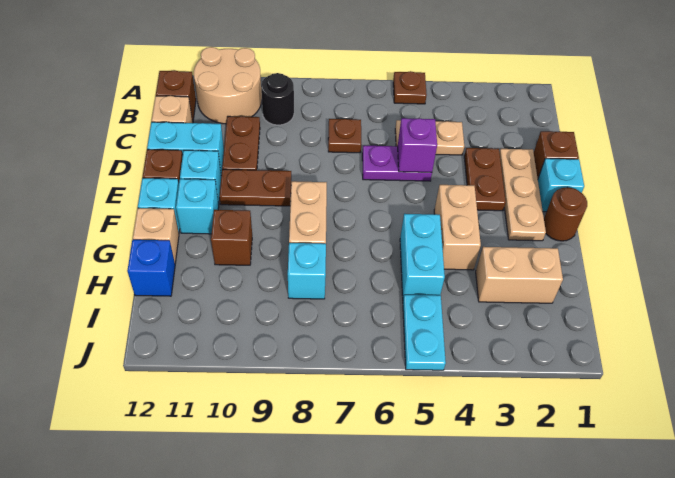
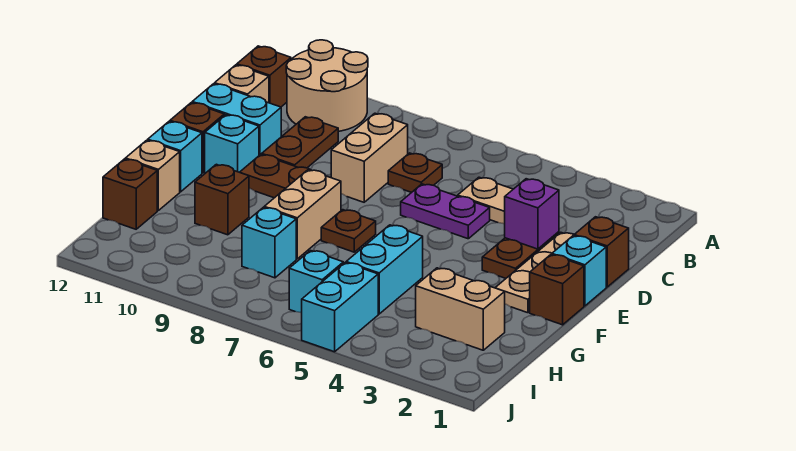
brown plate A5 level 1 -> brown plate F7 level 1
black round brick B9 level 1 -> none
purple brick D5 level 2 -> purple brick D3 level 2
brown round brick F1 level 1 -> brown brick F1 level 1
tan brick F4:G4 level 1 -> tan brick C8:D8 level 1
cyan brick F11 level 1 -> cyan brick I6 level 1
blue brick H12 level 1 -> brown brick H12 level 1
cyan plate I5:J5 level 1 -> cyan brick I5:J5 level 1

